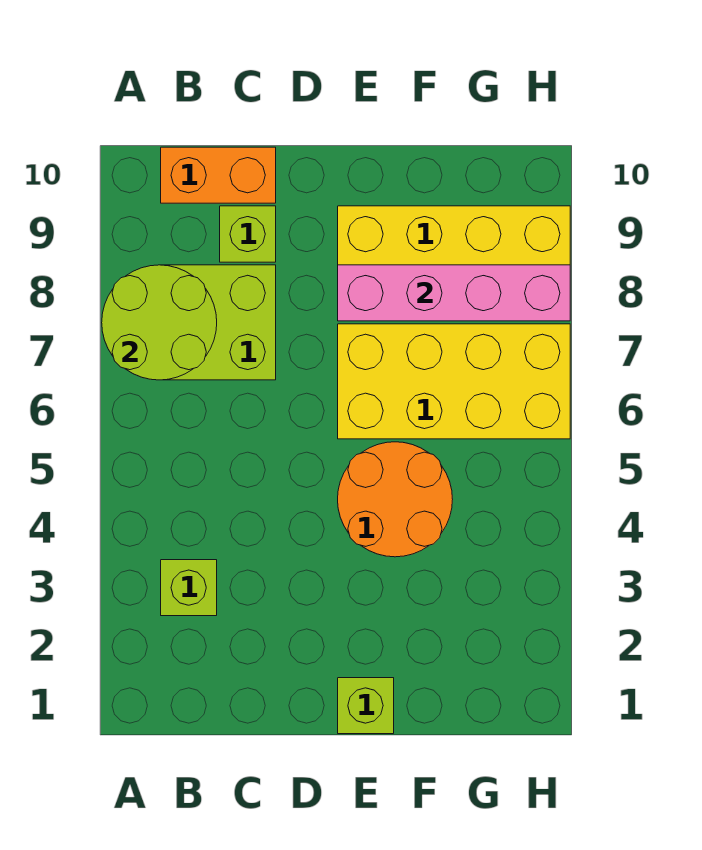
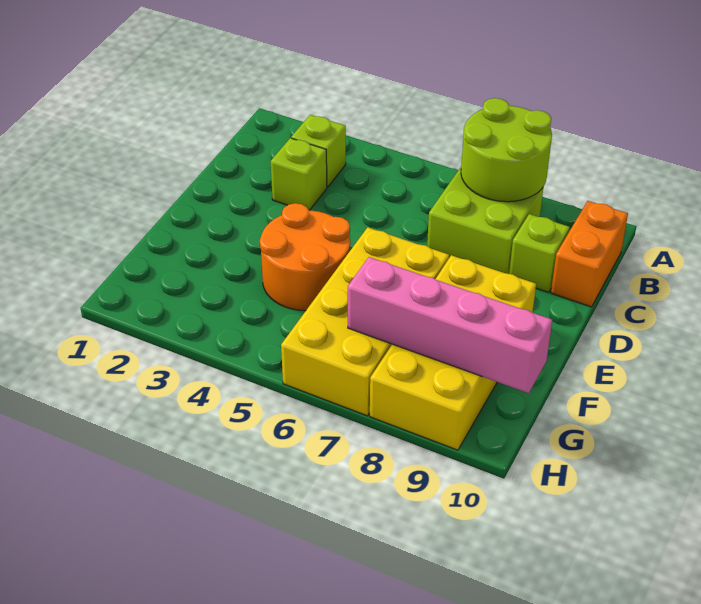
lime brick E1 level 1 -> lime brick C3 level 1
pink brick E8:H8 level 2 -> pink brick G7:G10 level 2

